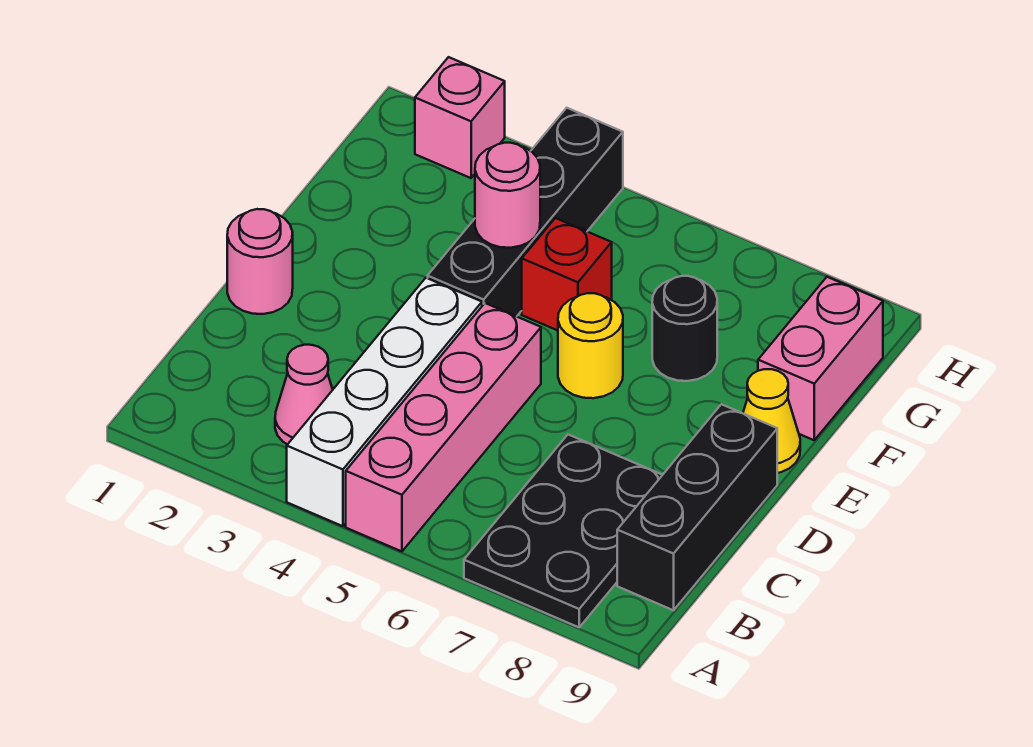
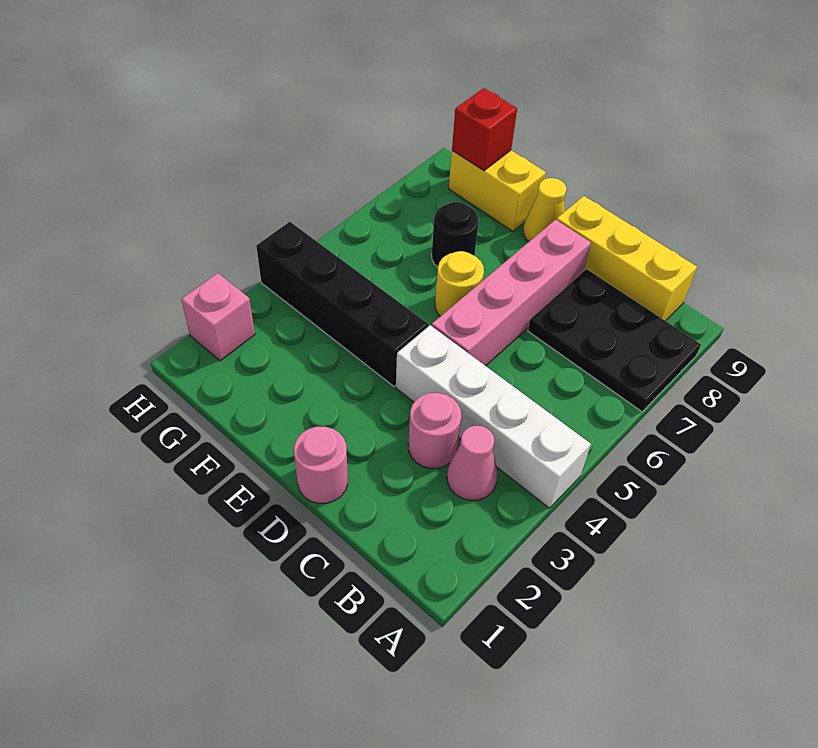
pink brick A5:D5 level 1 -> pink brick D5:D8 level 1
black brick B9:D9 level 1 -> yellow brick B9:D9 level 1
pink round brick F4 level 2 -> pink round brick C3 level 1
red brick F5 level 1 -> red brick G9 level 2
pink brick F9:G9 level 1 -> yellow brick F9:G9 level 1

